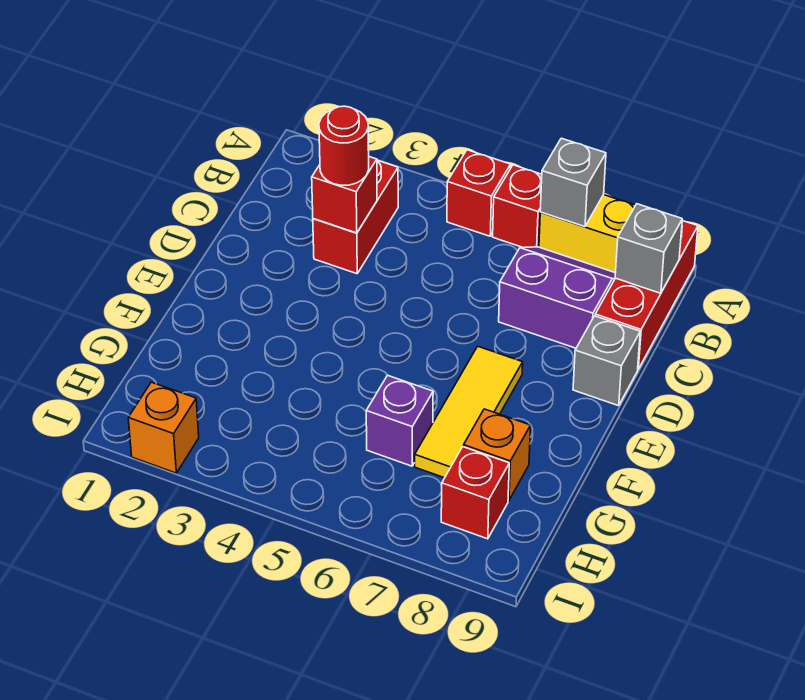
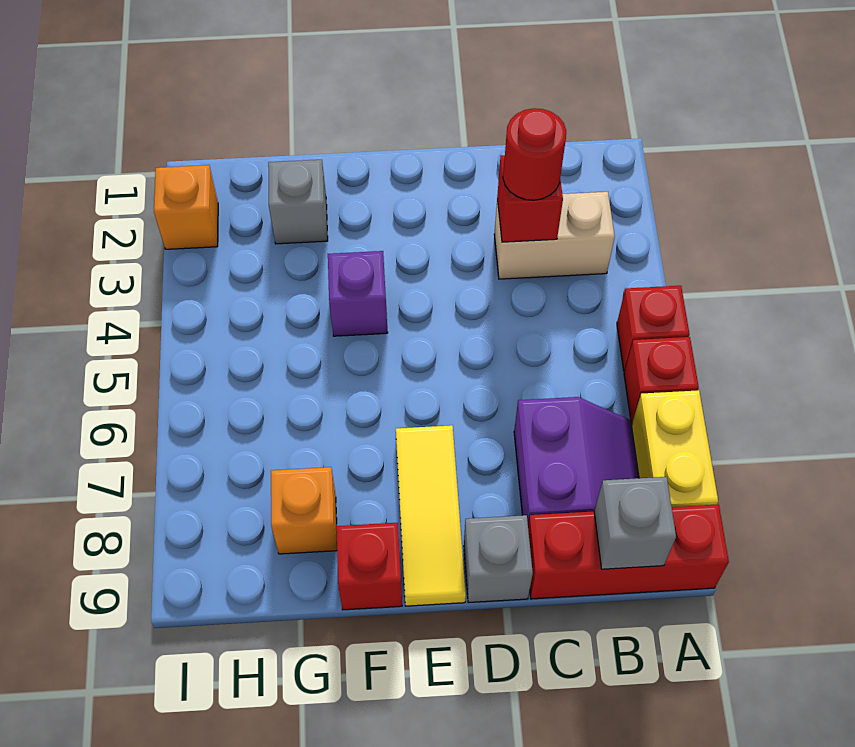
grey brick A7 level 2 -> grey brick G2 level 1
red brick B3:C3 level 1 -> tan brick B3:C3 level 1
yellow tile E7:G7 level 1 -> yellow tile E7:E9 level 1
purple brick G6 level 1 -> purple brick F4 level 1
red brick H8 level 1 -> red brick F9 level 1

